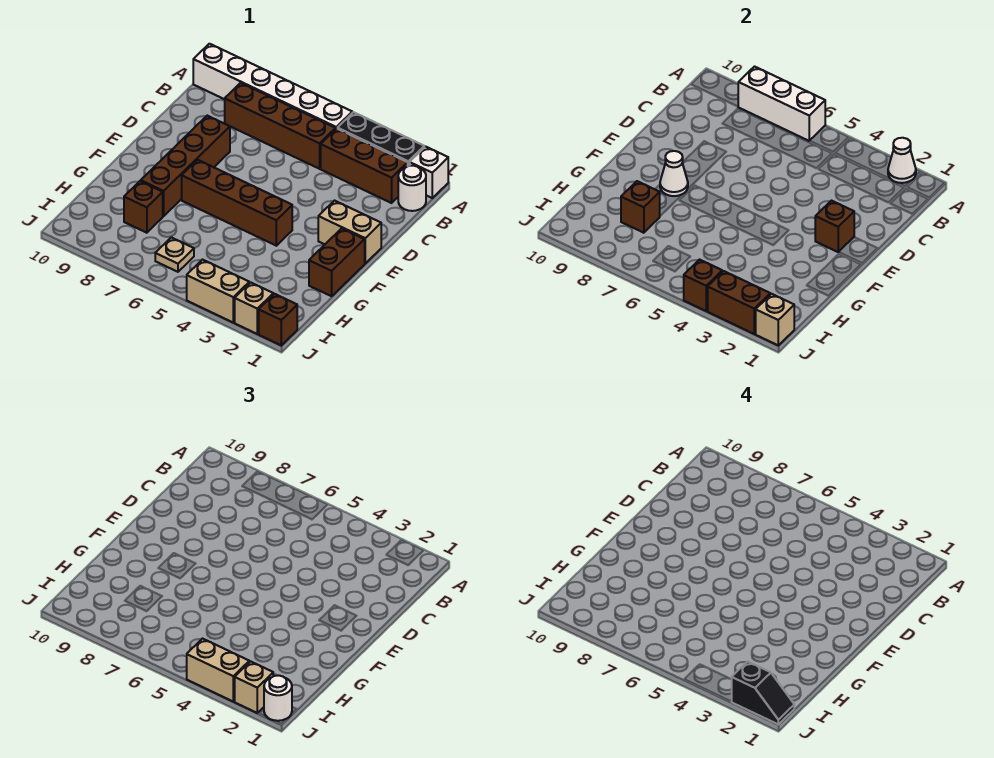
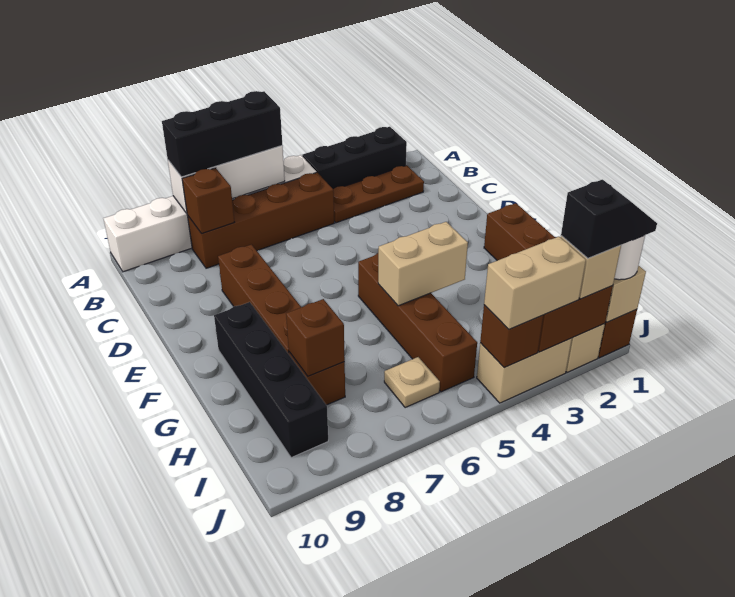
white brick A1 level 1 -> none
white cone A2 level 2 -> none
none -> black brick A6:A8 level 3
white round brick B1 level 1 -> none
brown brick B2:B4 level 1 -> brown plate B2:B4 level 1
tan brick E1:E2 level 1 -> tan brick G4:G5 level 2
brown brick E2 level 2 -> brown brick B8 level 2
brown brick F4:F7 level 1 -> brown brick F5:I5 level 1
white cone F8 level 2 -> none
none -> black brick F9:I9 level 1

